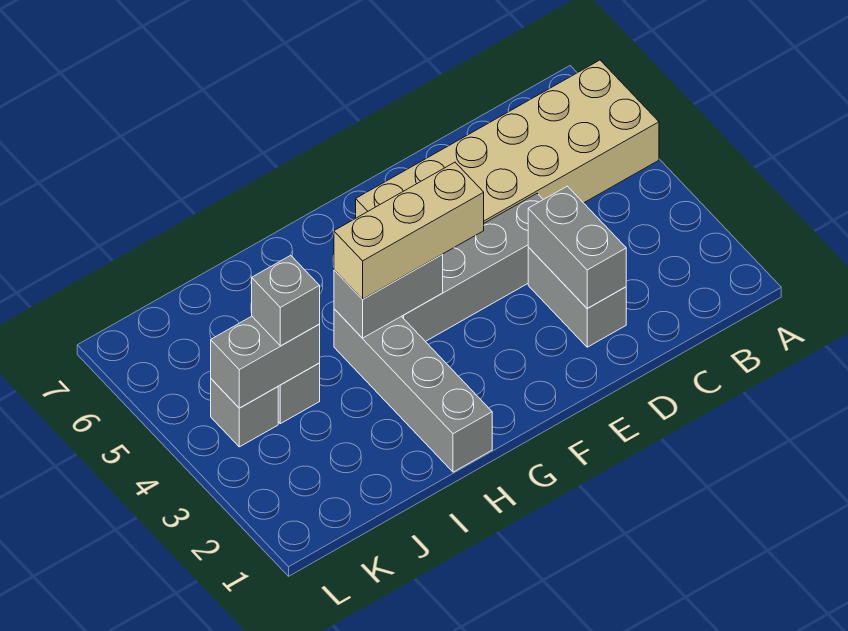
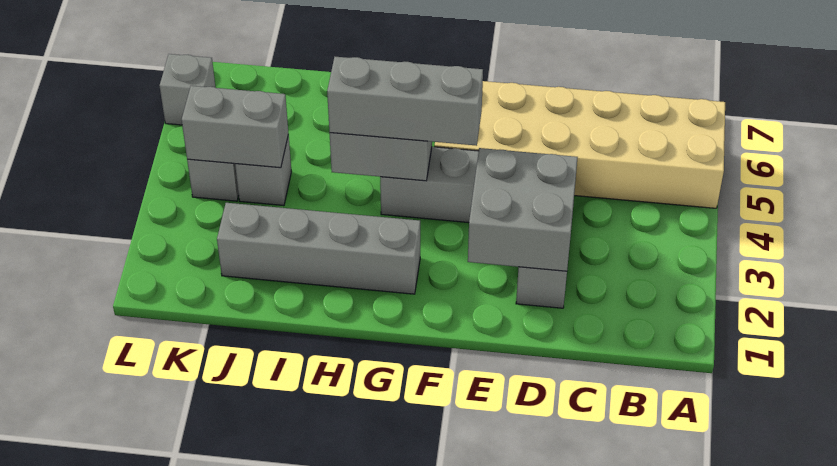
grey brick D2:D3 level 2 -> grey brick D2:E3 level 2
tan brick F4:H4 level 3 -> grey brick F4:H4 level 3
grey brick H1:H4 level 1 -> grey brick G2:J2 level 1
grey brick J4 level 3 -> grey brick L6 level 1

